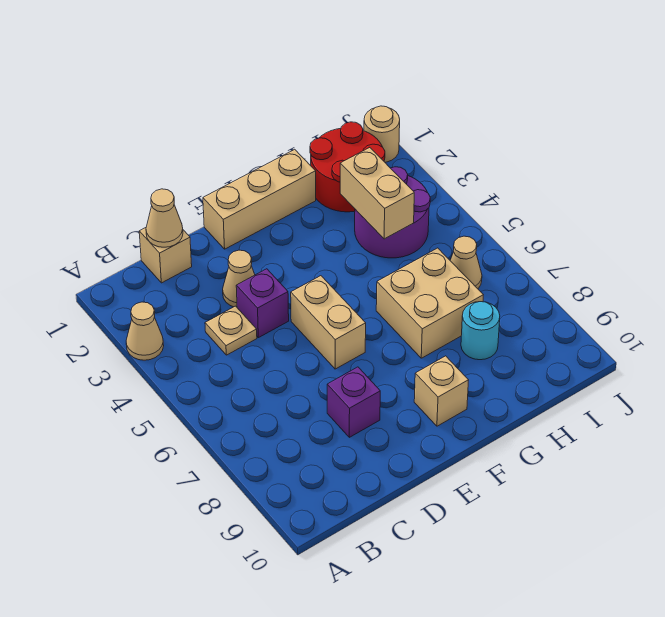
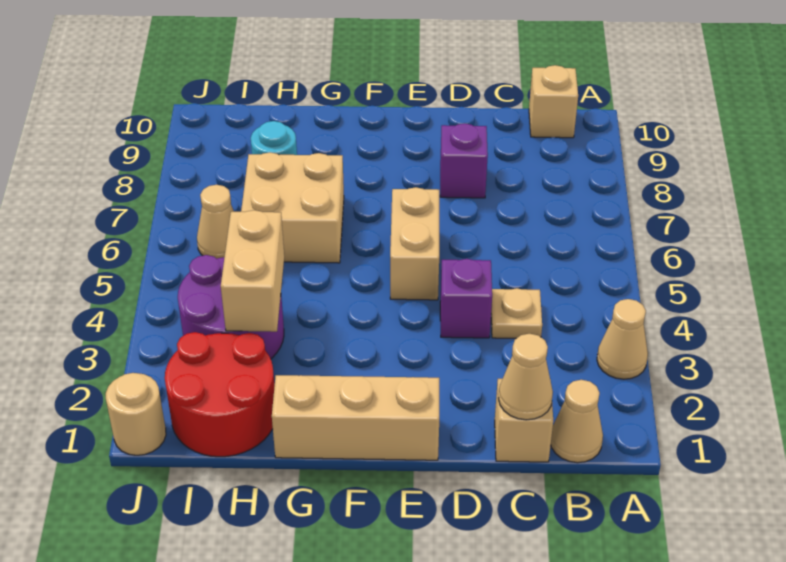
tan cone D3 level 1 -> tan cone B1 level 1
tan brick F9 level 1 -> tan brick B10 level 1

